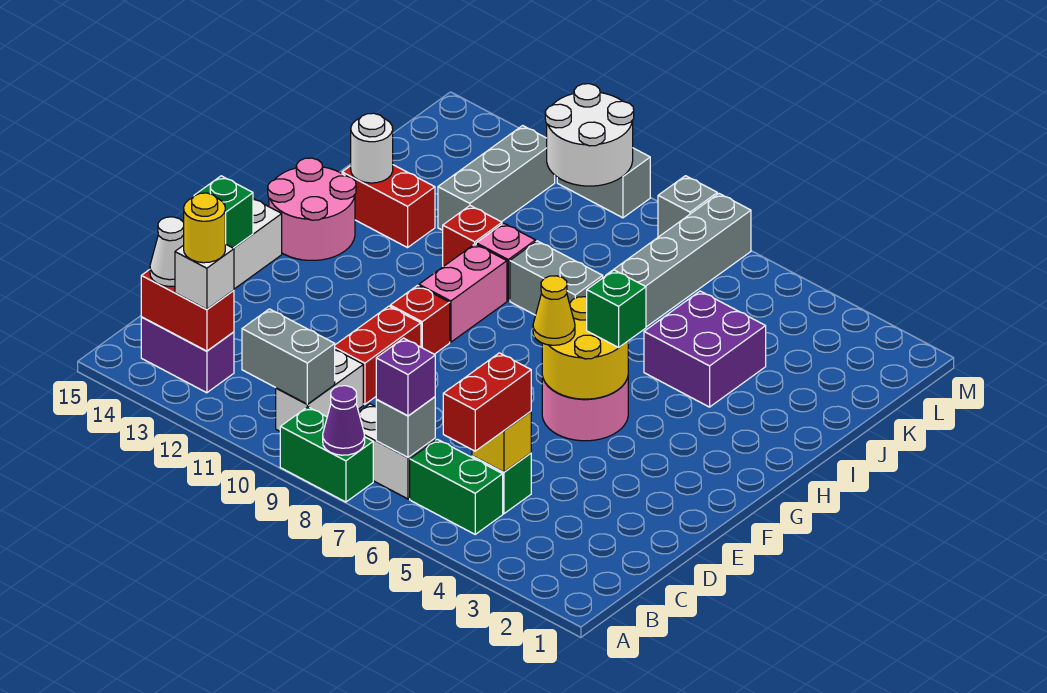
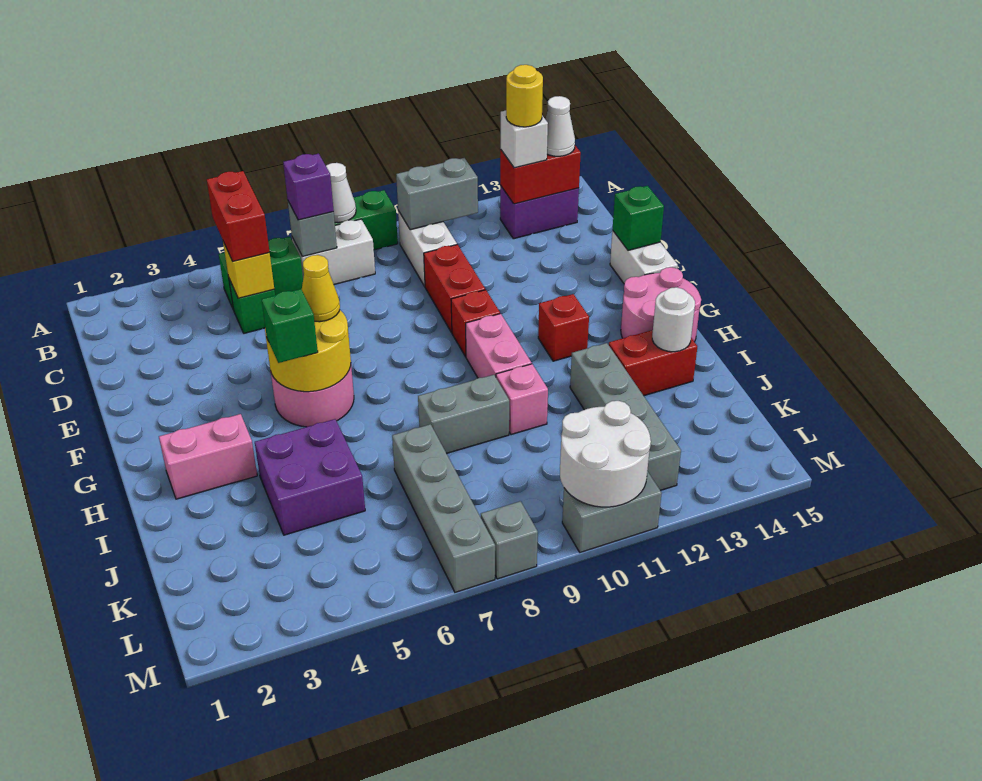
purple cone A8 level 2 -> white cone A8 level 2
none -> pink brick H2:H3 level 1
red brick I11 level 1 -> red brick G12 level 1
grey brick J12:L12 level 1 -> grey brick I12:L12 level 1

